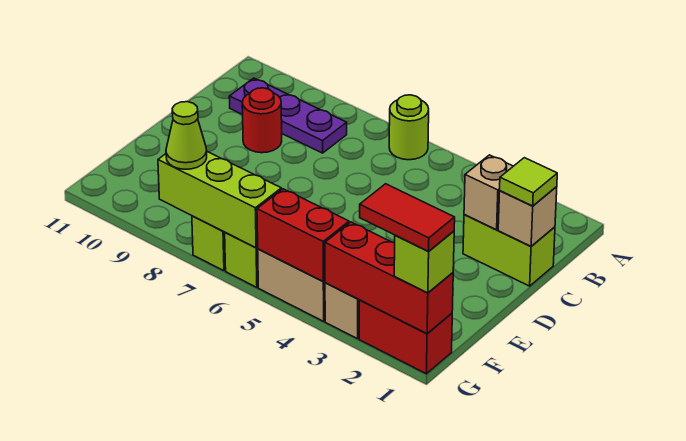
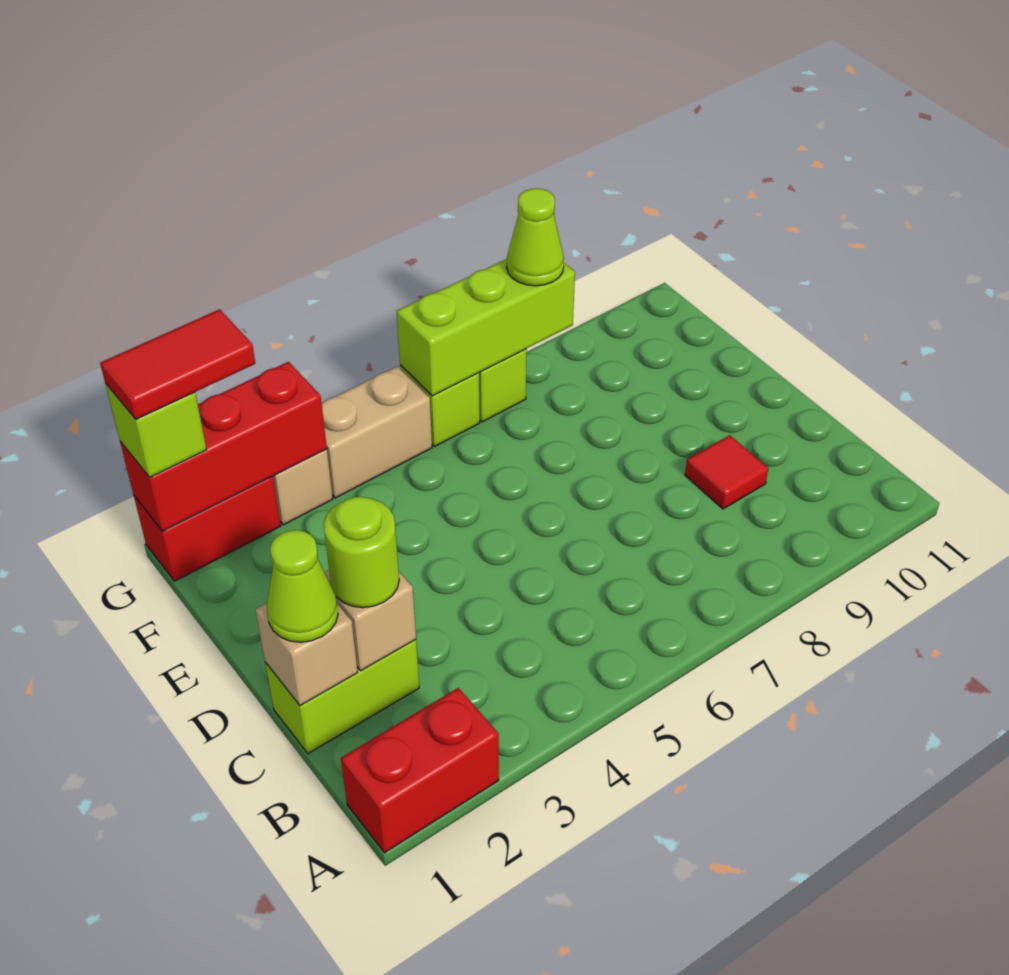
lime round brick A6 level 1 -> lime round brick C2 level 3
purple plate B8:B10 level 1 -> none
lime tile C1 level 3 -> lime cone C1 level 3
red round brick C9 level 1 -> red tile C9 level 1
red brick G4:G5 level 2 -> red brick A1:A2 level 1

